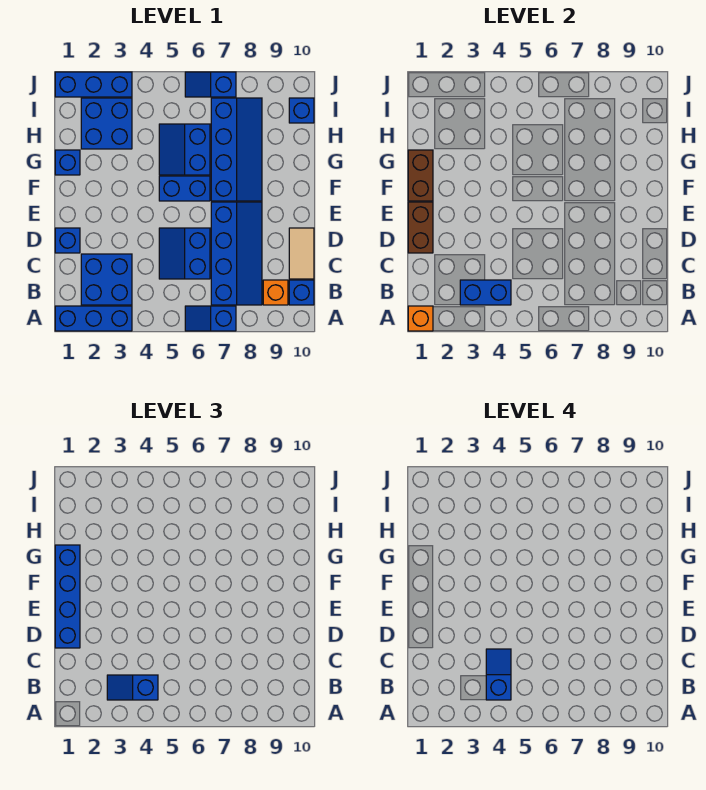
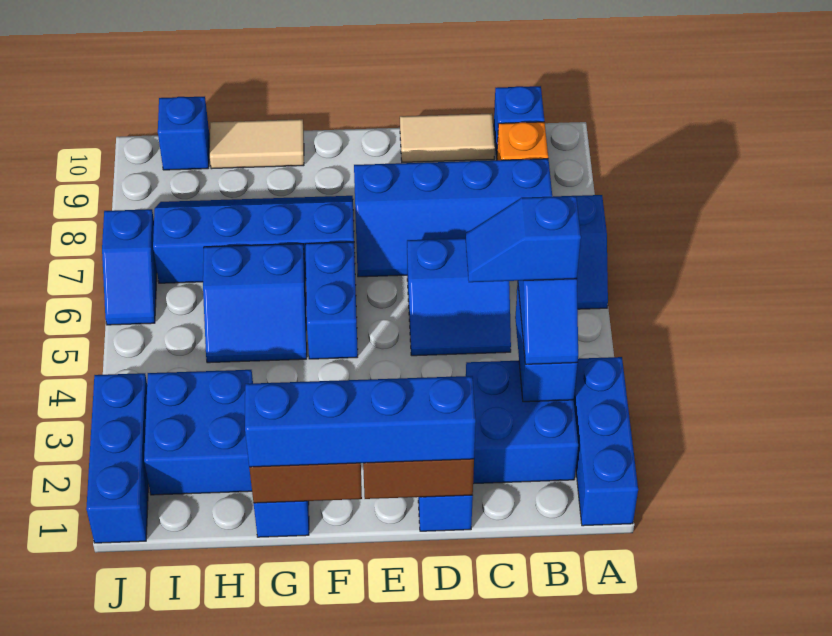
orange brick A1 level 2 -> none
blue slope B7:E8 level 1 top 7 -> blue slope B7:E8 level 1 top 8
none -> tan tile G10:H10 level 1

